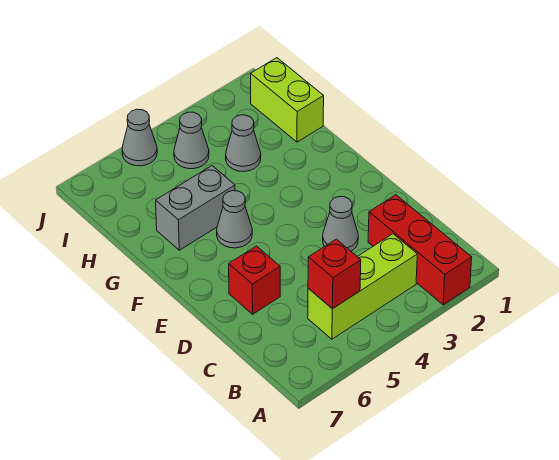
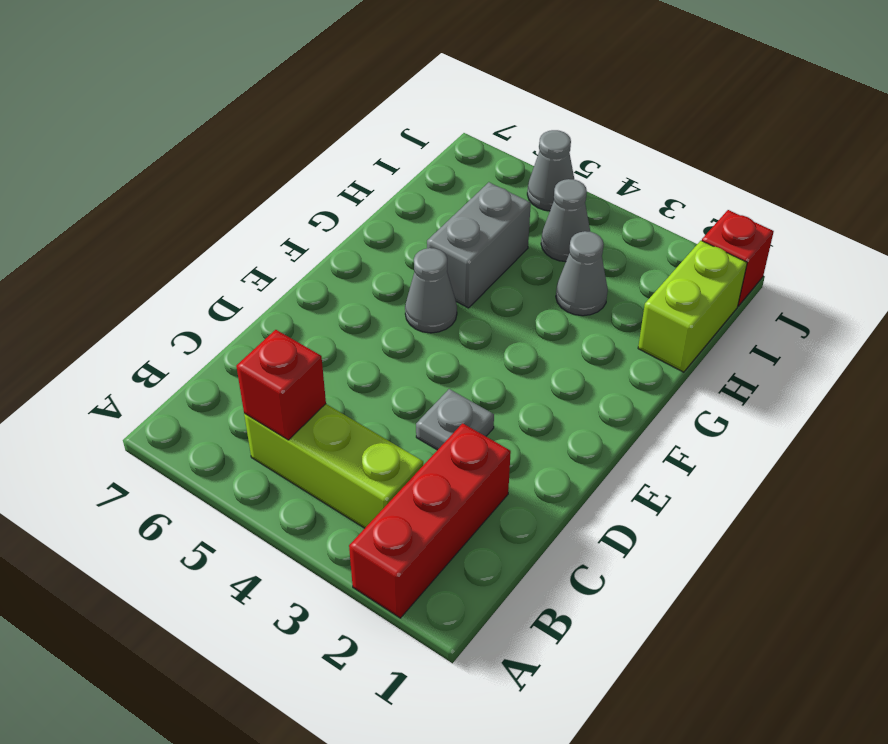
grey cone D3 level 1 -> grey plate D3 level 1
red brick D6 level 1 -> red brick J1 level 1
grey brick G5:G6 level 1 -> grey brick G5:H5 level 1

